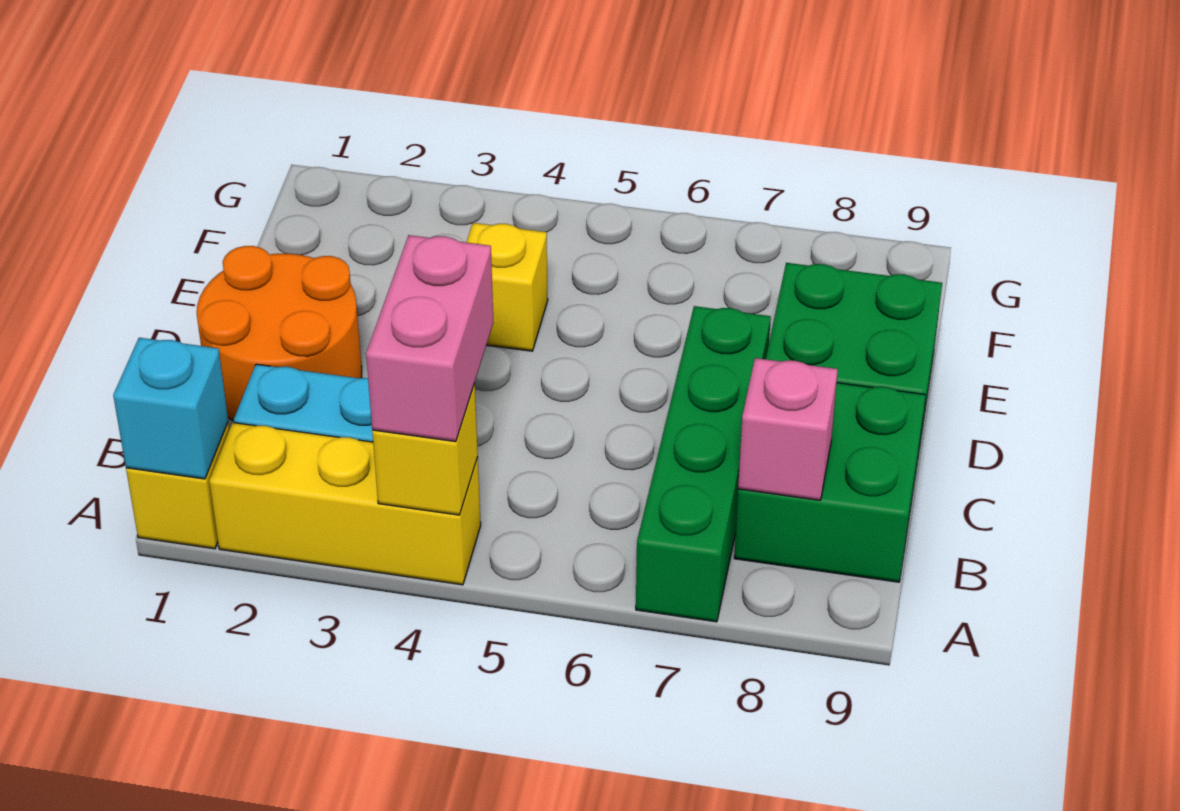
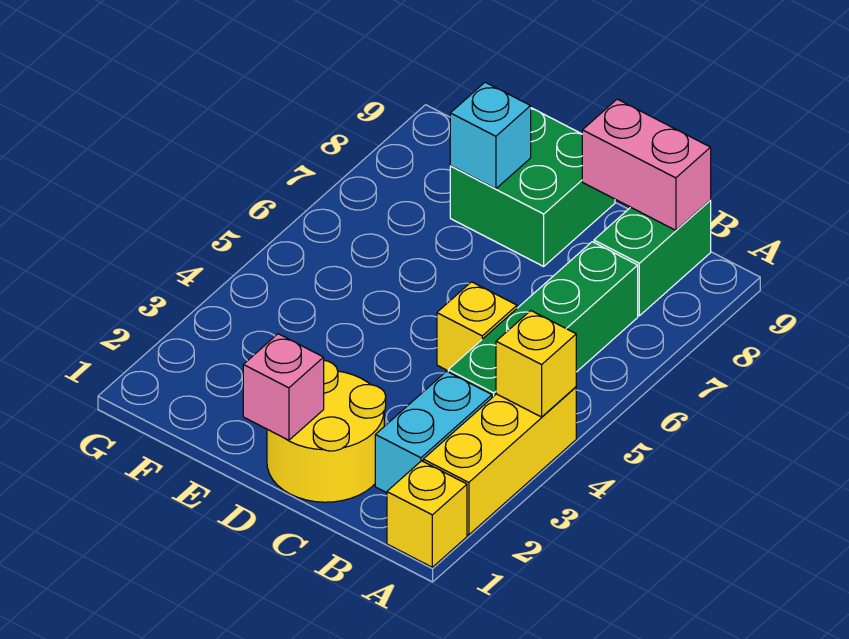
cyan brick A1 level 2 -> cyan brick E8 level 2
pink brick A4:B4 level 3 -> pink brick B9:C9 level 2
green brick A7:D7 level 1 -> green brick B4:B7 level 1
green brick B8:C9 level 1 -> green brick B8:B9 level 1
pink brick B8 level 2 -> pink brick D1 level 2
orange round brick C1:D2 level 1 -> yellow round brick C1:D2 level 1
yellow brick E4 level 1 -> yellow brick C5 level 1

